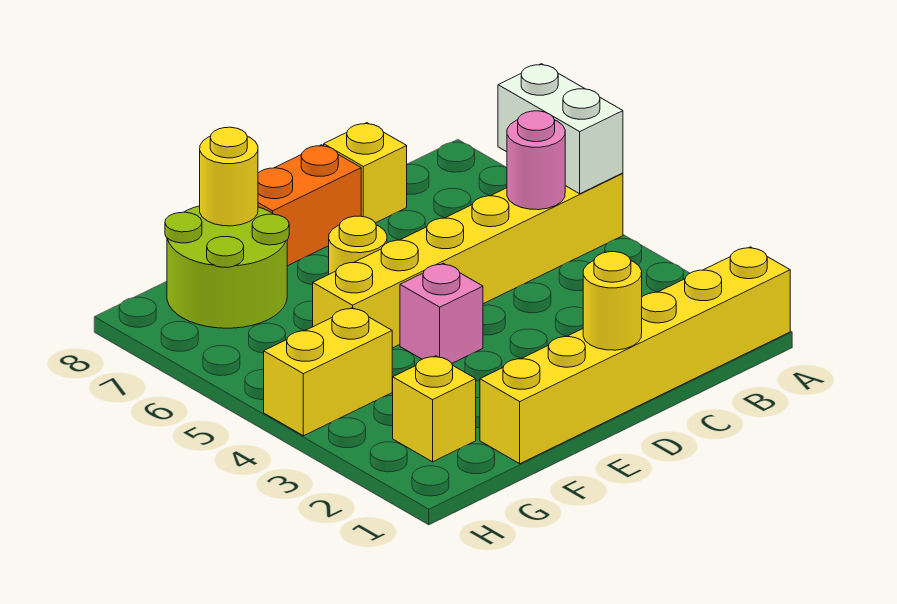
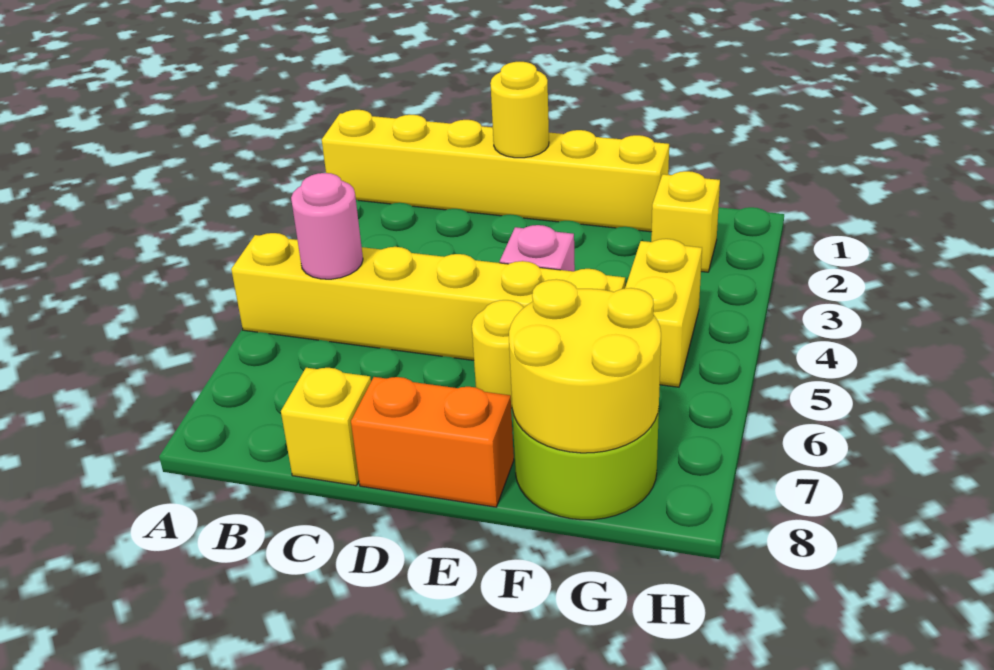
white brick A5:A6 level 2 -> none
yellow round brick F8 level 2 -> yellow round brick F7:G8 level 2
yellow brick G4:H4 level 1 -> yellow brick G4:G5 level 1

